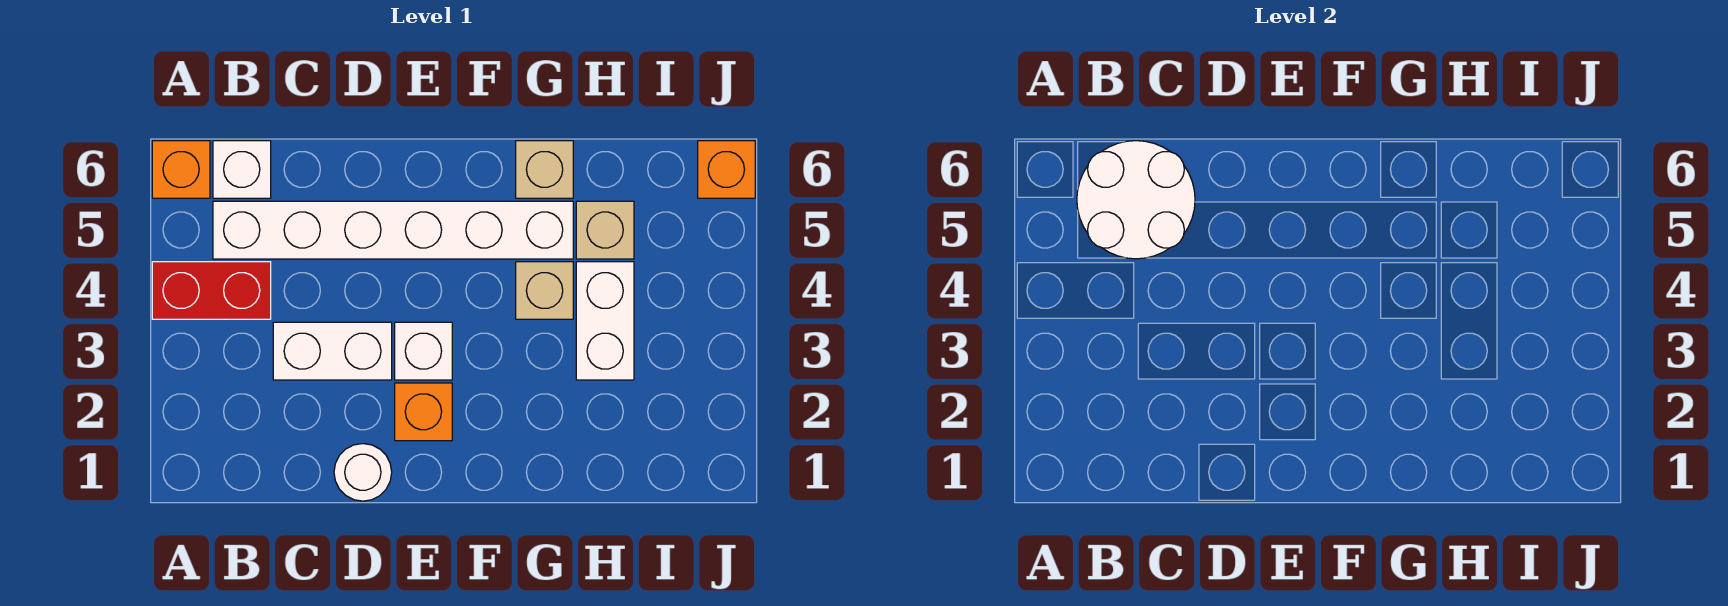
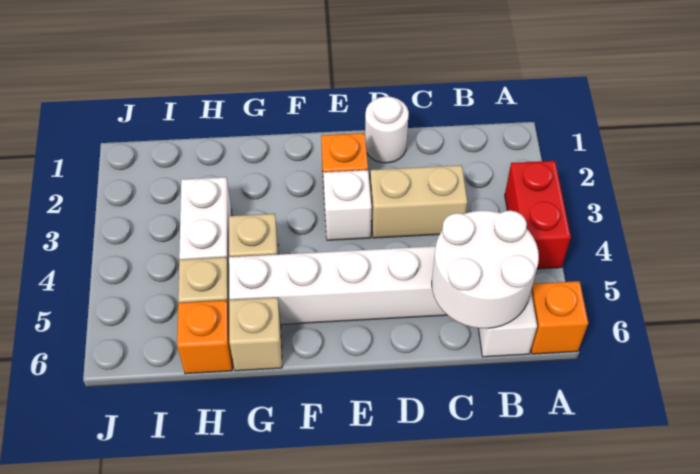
red brick A4:B4 level 1 -> red brick A3:A4 level 1
white brick C3:D3 level 1 -> tan brick C3:D3 level 1
orange brick J6 level 1 -> orange brick H6 level 1

